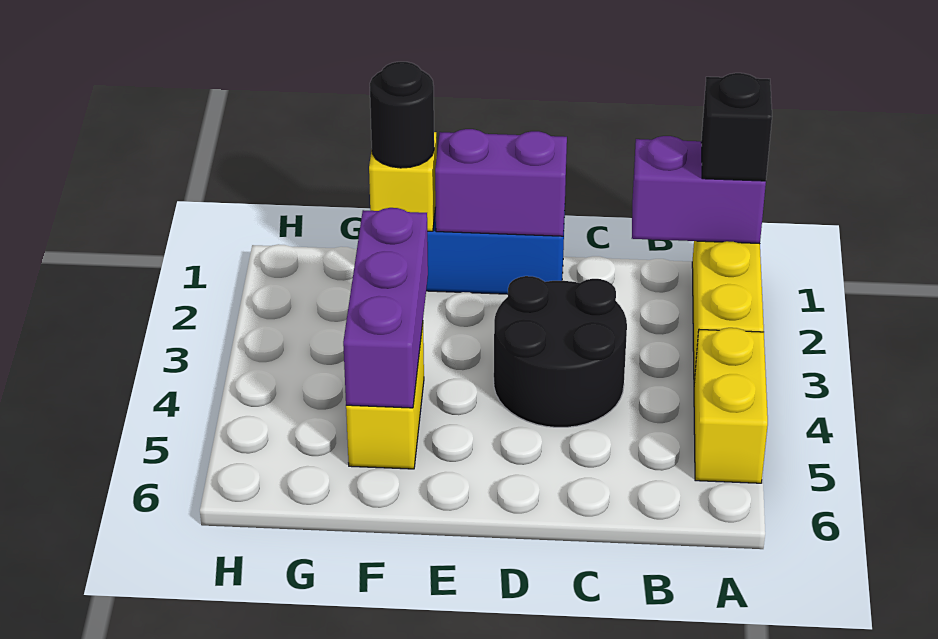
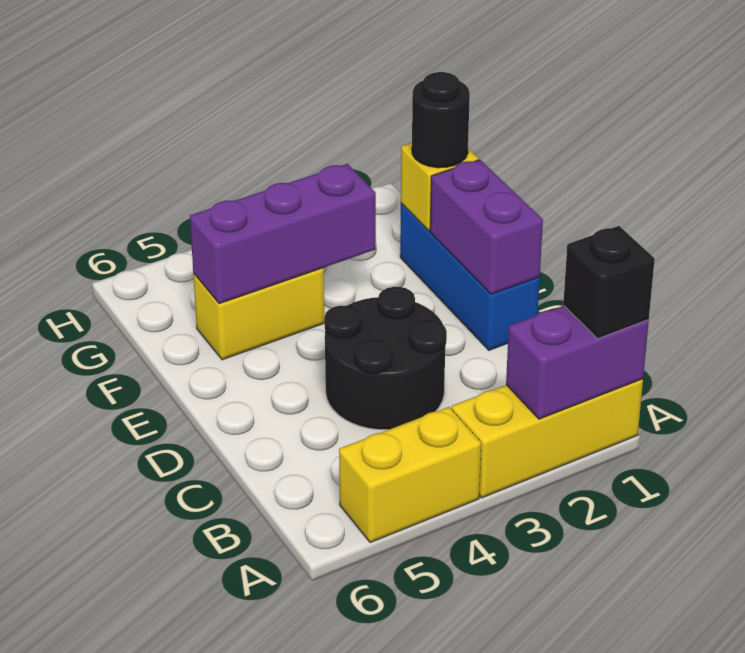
purple brick A1:B1 level 2 -> purple brick A1:A2 level 2

